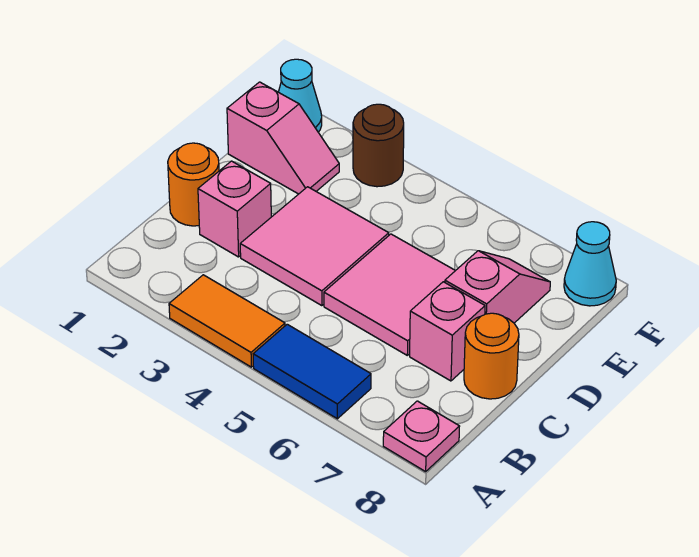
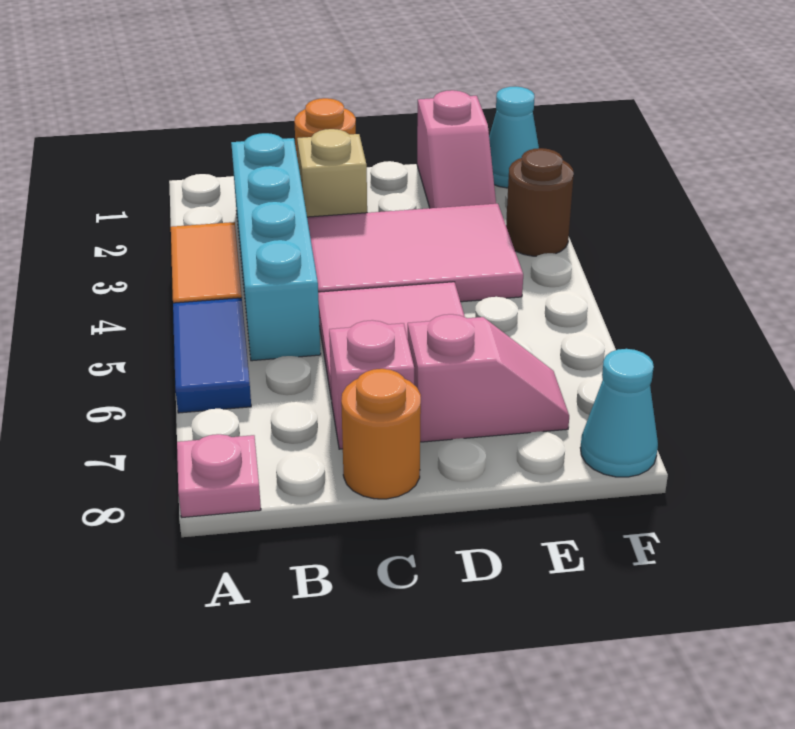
none -> cyan brick B2:B5 level 1
pink brick C2 level 1 -> tan brick C2 level 1
pink tile C3:D4 level 1 -> pink tile C3:E4 level 1

